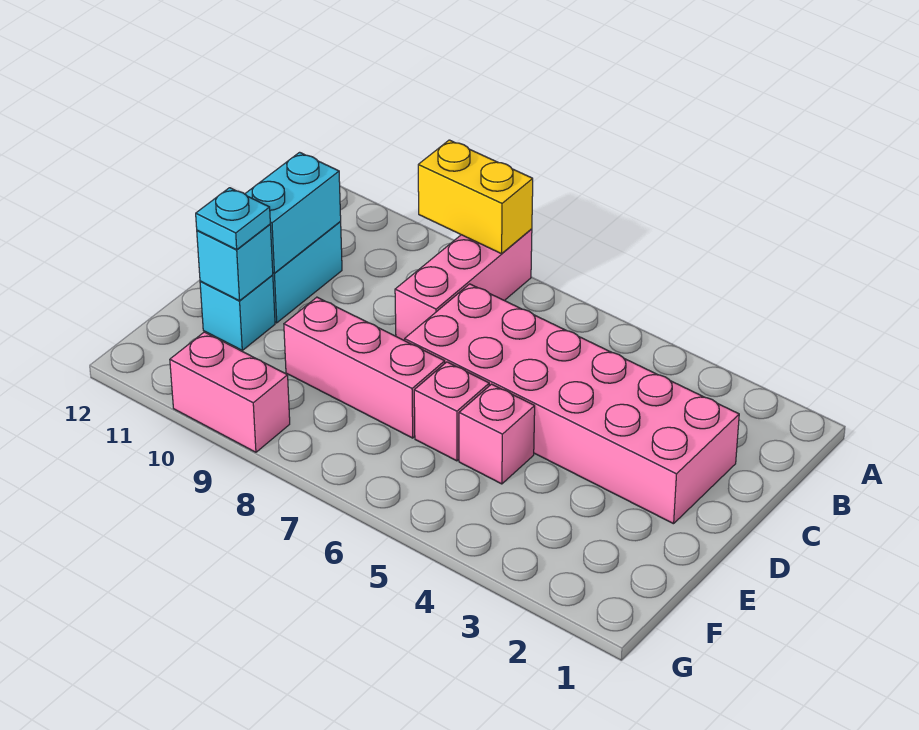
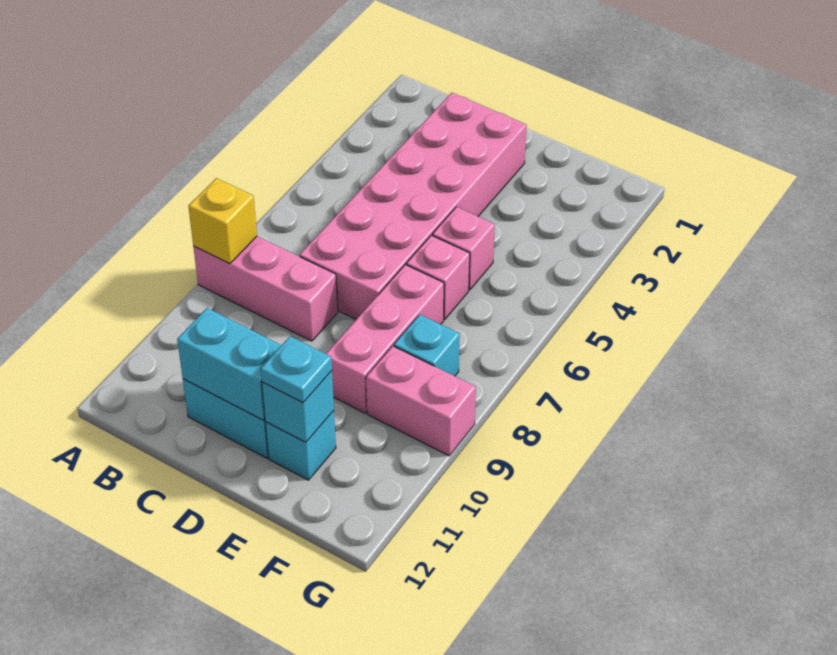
yellow brick A8:A9 level 2 -> yellow brick A8 level 2
none -> cyan brick F8 level 1
pink brick G9:G10 level 1 -> pink brick F9:G9 level 1

